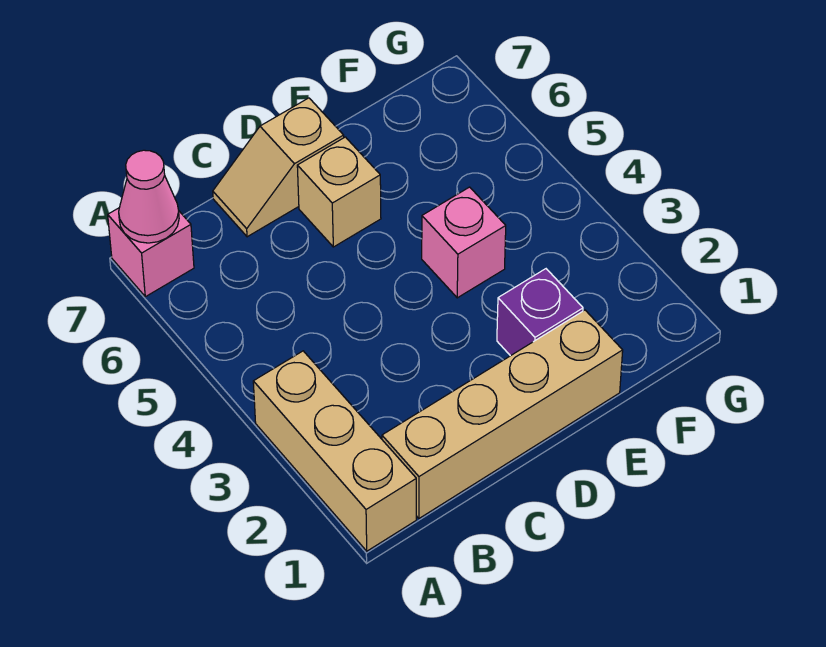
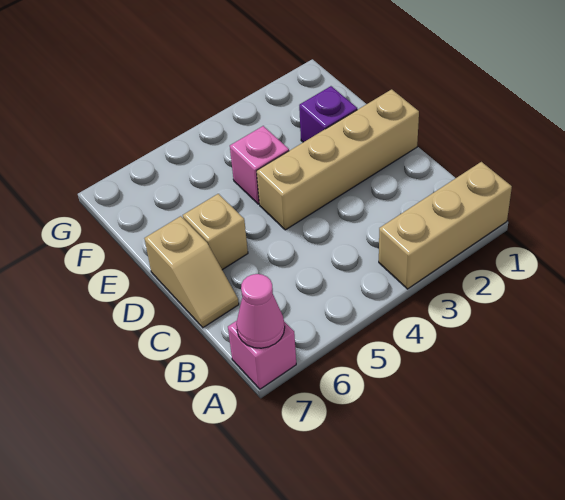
tan brick B1:E1 level 1 -> tan brick D1:D4 level 1

